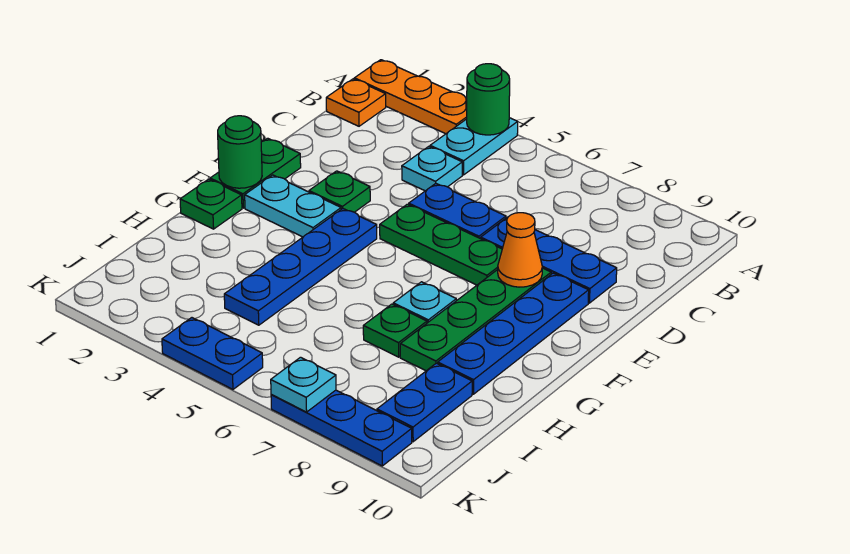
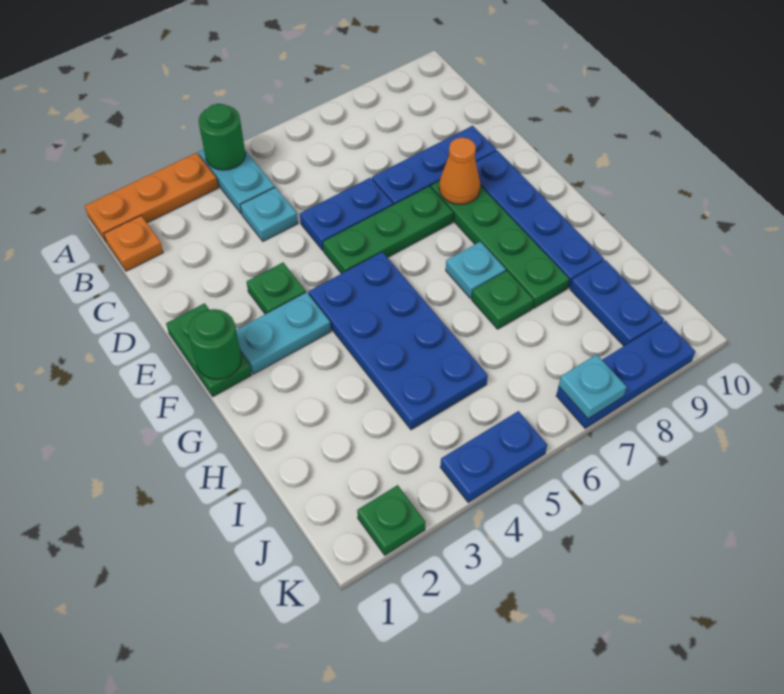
blue plate F4:I4 level 1 -> blue plate F4:I5 level 1
green plate G1 level 1 -> green plate K2 level 1

